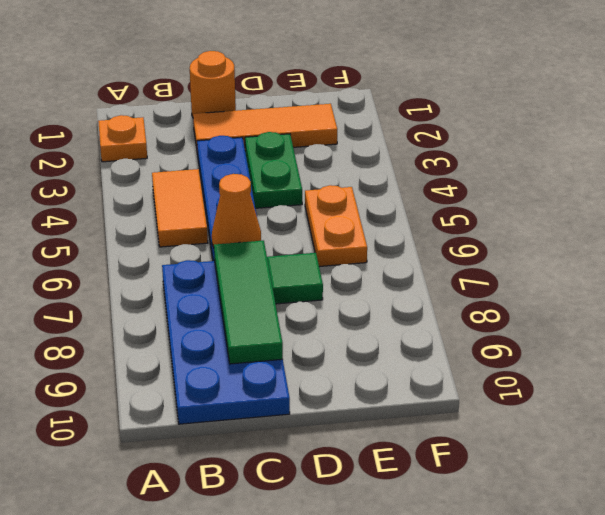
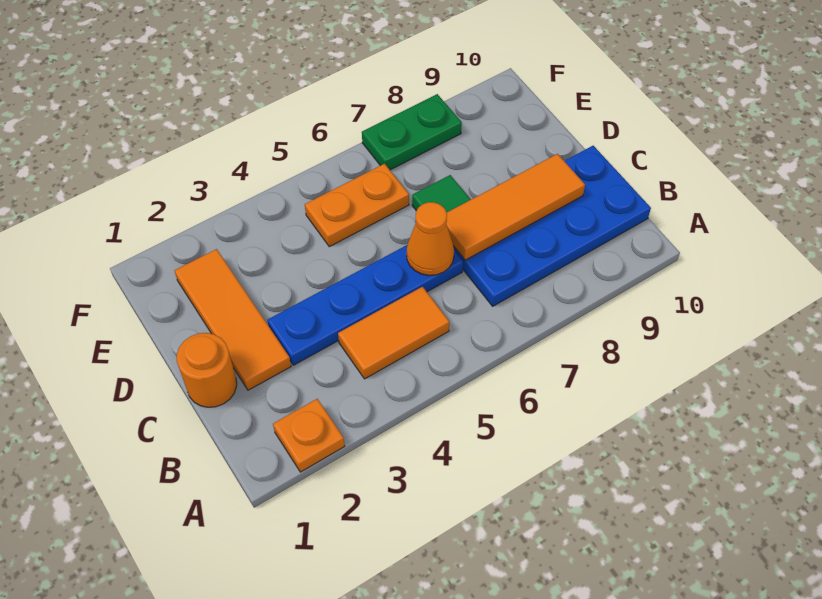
green tile C7:C9 level 2 -> orange tile C7:C9 level 2
green plate D3:D4 level 1 -> green plate F7:F8 level 1

